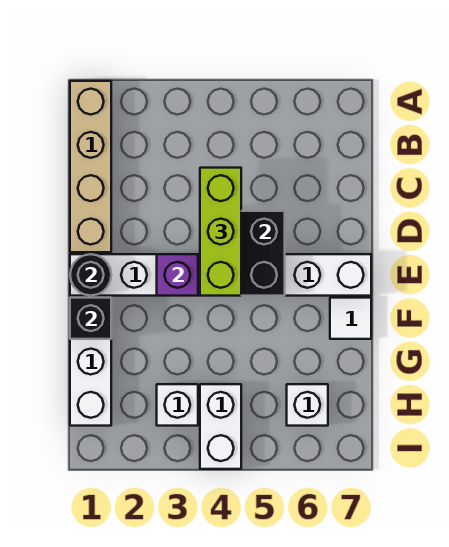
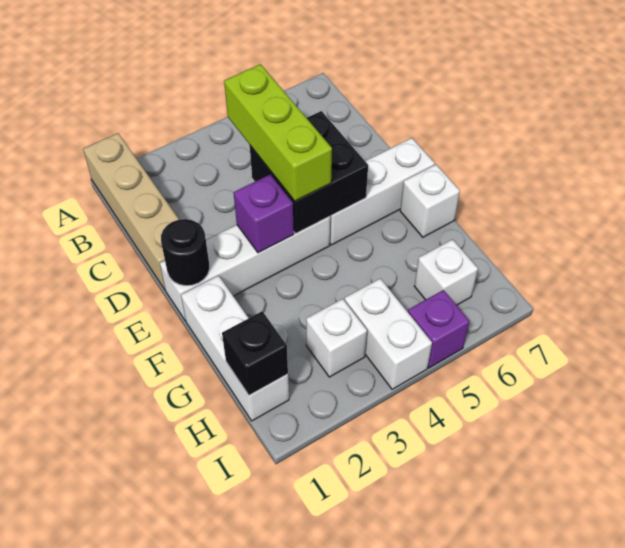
black brick F1 level 2 -> black brick H1 level 2
white tile F7 level 1 -> white brick F7 level 1
none -> purple brick I5 level 1

